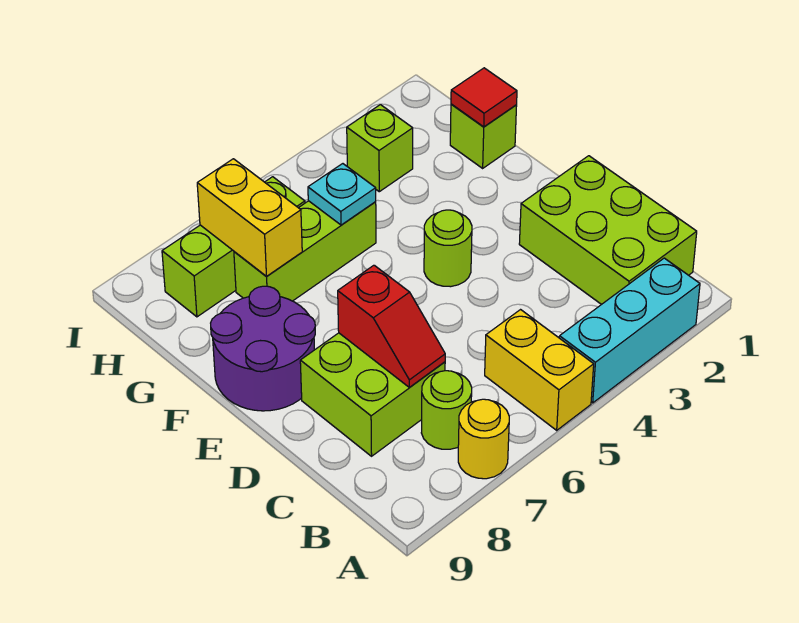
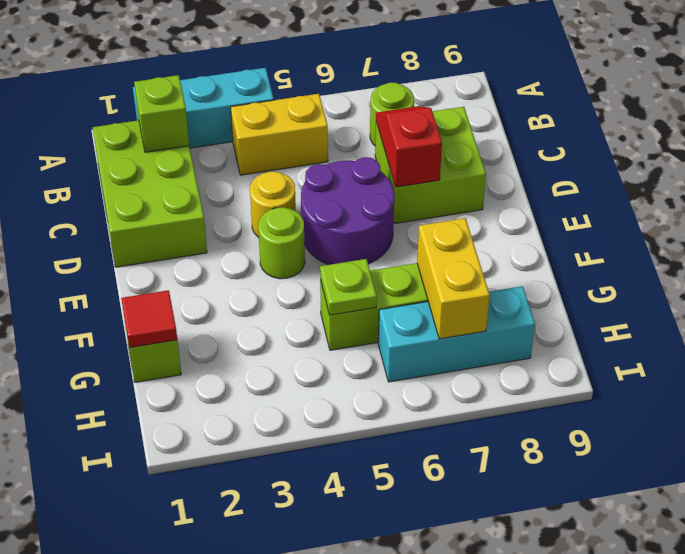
yellow brick A5:B5 level 1 -> yellow brick B4:B5 level 1
yellow round brick A7 level 1 -> yellow round brick D4 level 1
purple round brick E8:F9 level 1 -> purple round brick D5:E6 level 1
cyan plate G5 level 2 -> lime plate G5 level 2
lime brick H3 level 1 -> lime brick B2 level 2
lime brick H6:H8 level 1 -> cyan brick H6:H8 level 1

